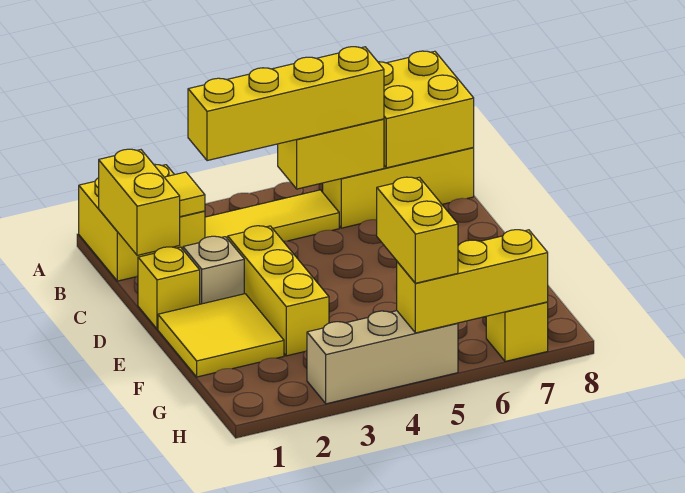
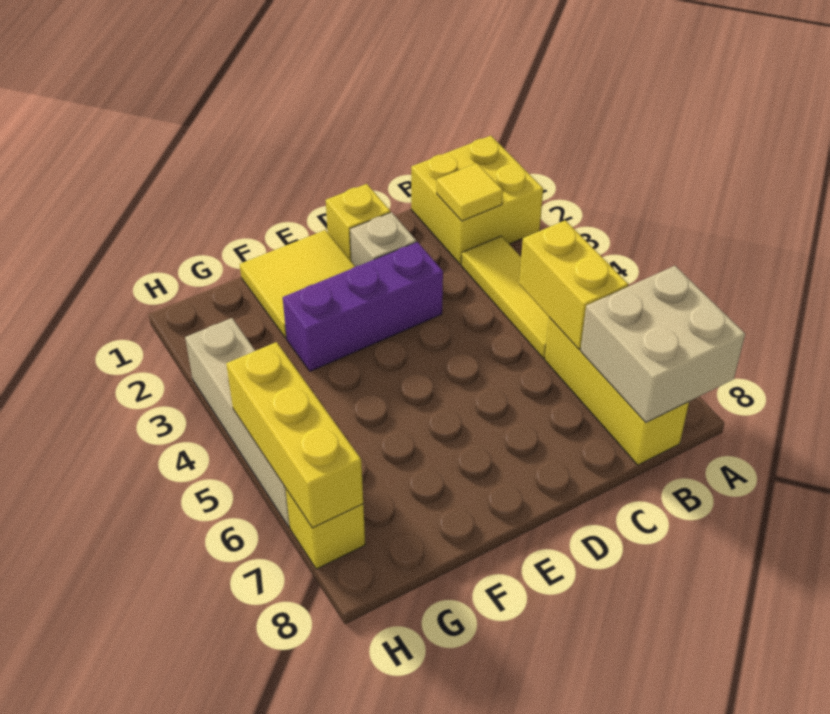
yellow brick A7:B8 level 2 -> tan brick A7:B8 level 2
yellow brick B1:C1 level 2 -> none
yellow brick B3:B6 level 3 -> none
yellow brick D3:F3 level 1 -> purple brick D3:F3 level 1
yellow brick G5:H5 level 3 -> none
tan brick H3:H5 level 1 -> tan brick H3:H6 level 1

